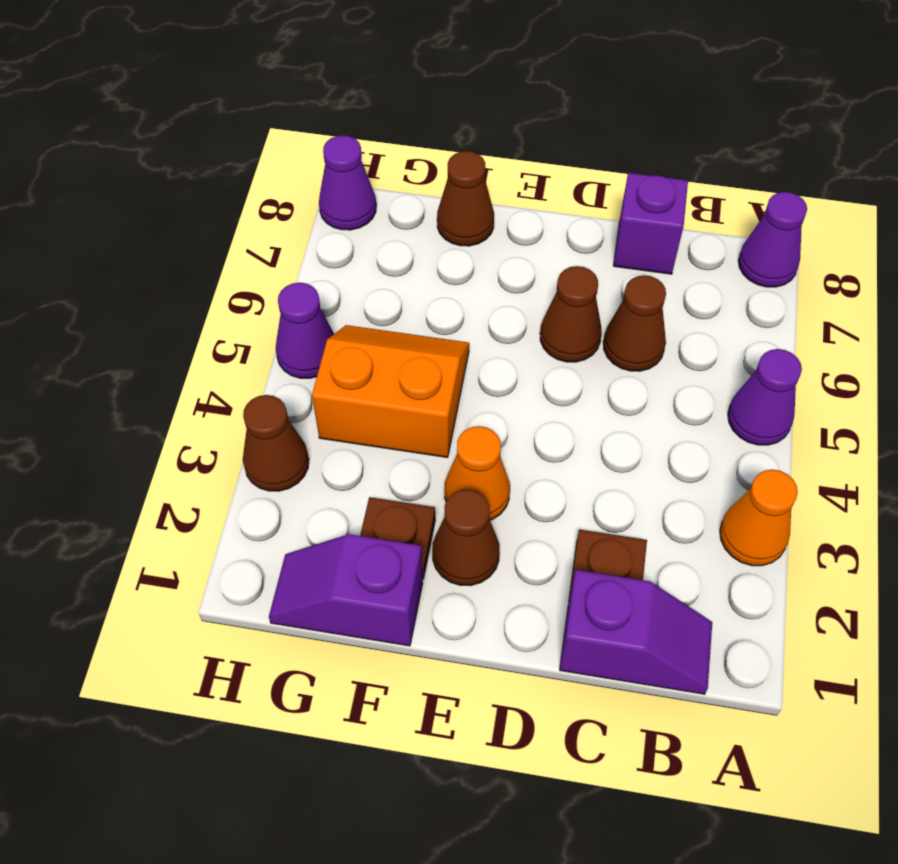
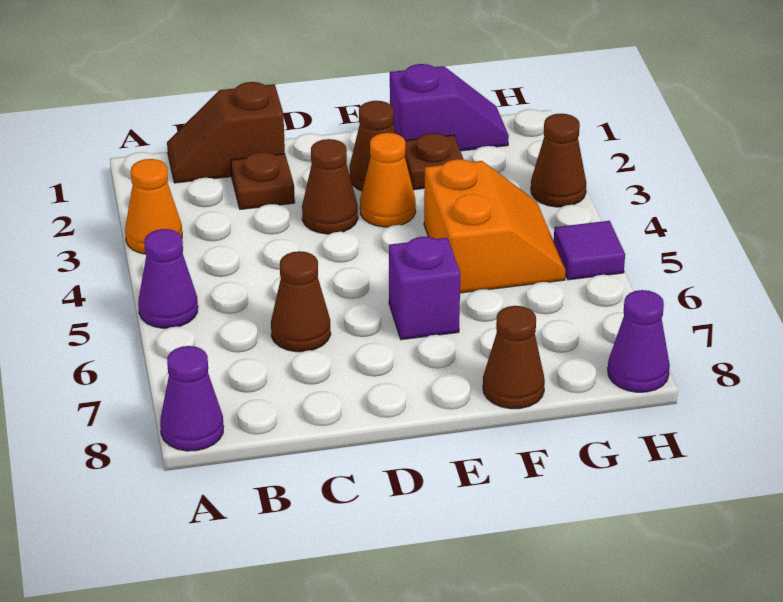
purple slope B1:C1 level 1 top C -> brown slope B1:C1 level 1 top C
purple brick C8 level 1 -> purple brick E6 level 1
brown cone D6 level 1 -> brown cone D3 level 1
orange slope F4:G5 level 1 top 4 -> orange slope F4:G5 level 1 top F
purple cone H5 level 1 -> purple tile H5 level 1

